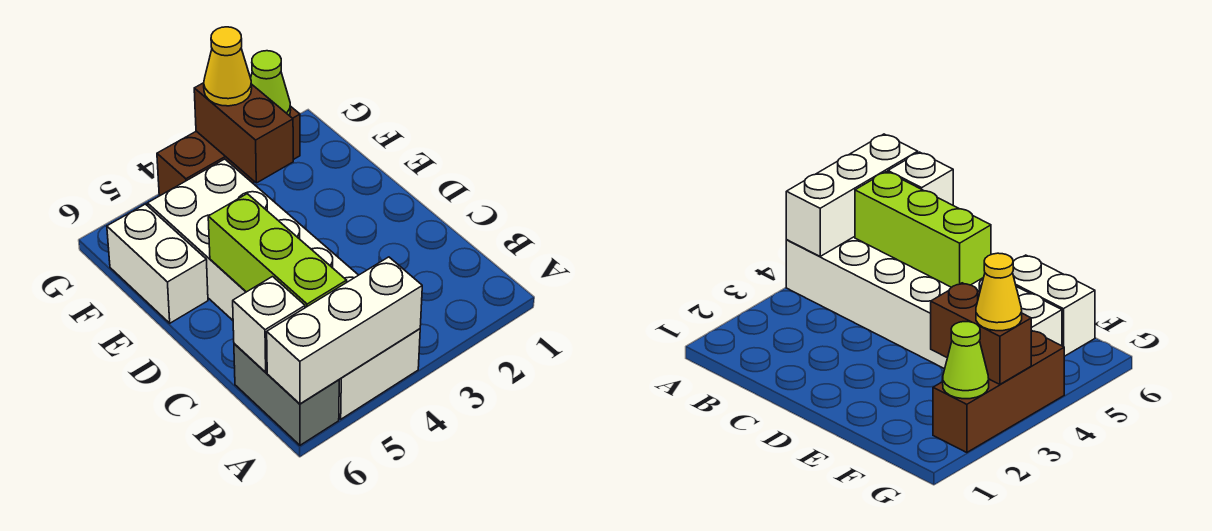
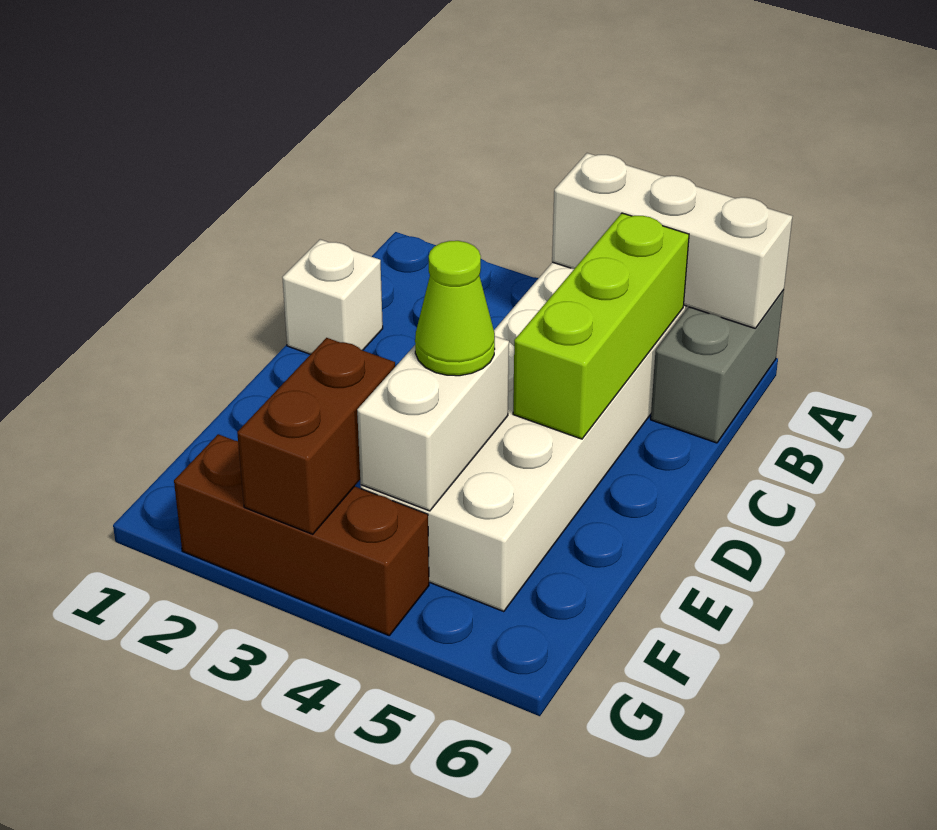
white brick B6 level 2 -> white brick C1 level 1
white brick E6:F6 level 1 -> white brick E4:F4 level 2
lime cone G2 level 2 -> lime cone E4 level 3
yellow cone G3 level 3 -> none

